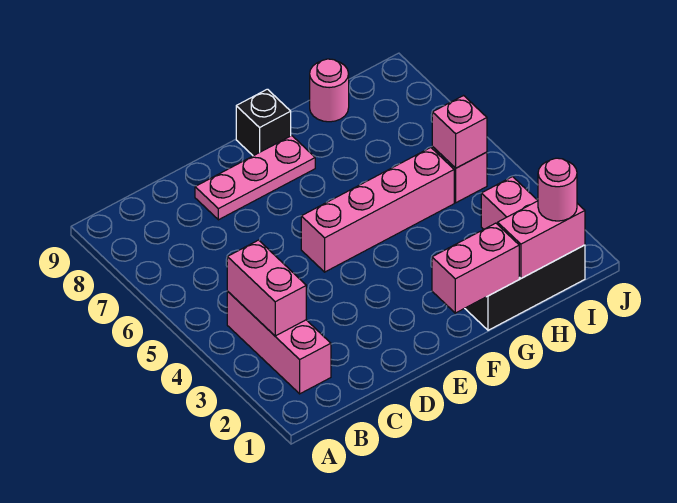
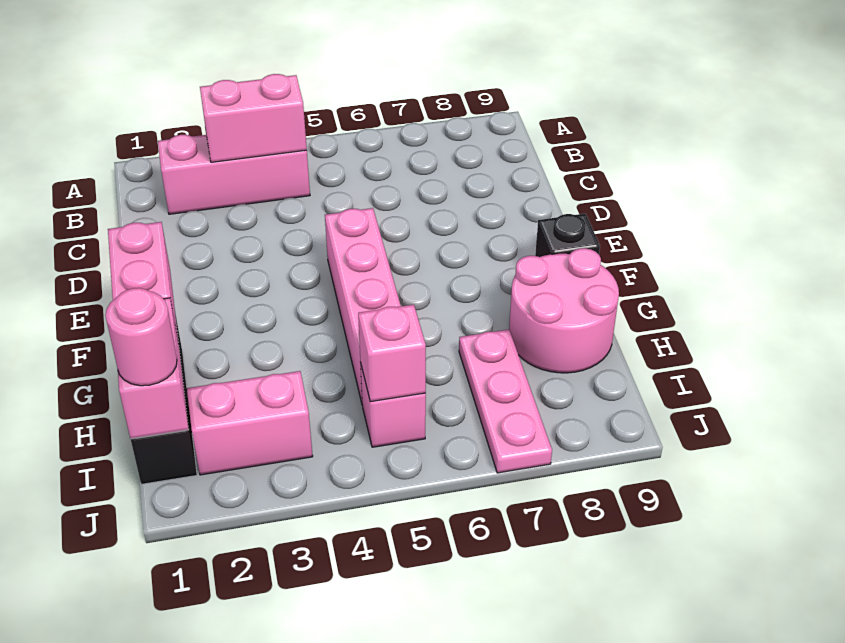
pink plate D8:F8 level 1 -> pink plate H7:J7 level 1
pink round brick H9 level 1 -> pink round brick G8:H9 level 1

